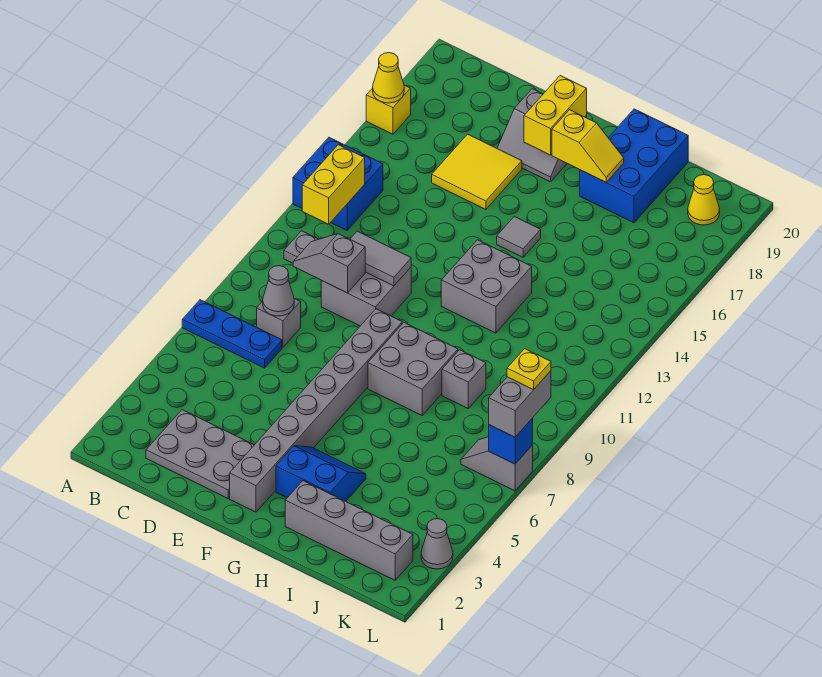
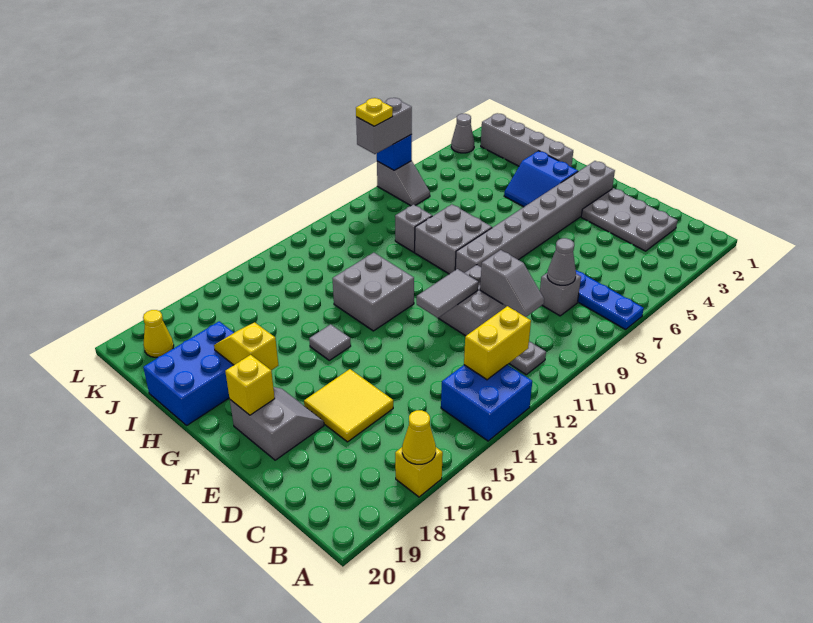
grey tile D11:E11 level 2 -> grey tile E11:E12 level 2
yellow brick F18:F19 level 2 -> yellow brick F19 level 2

